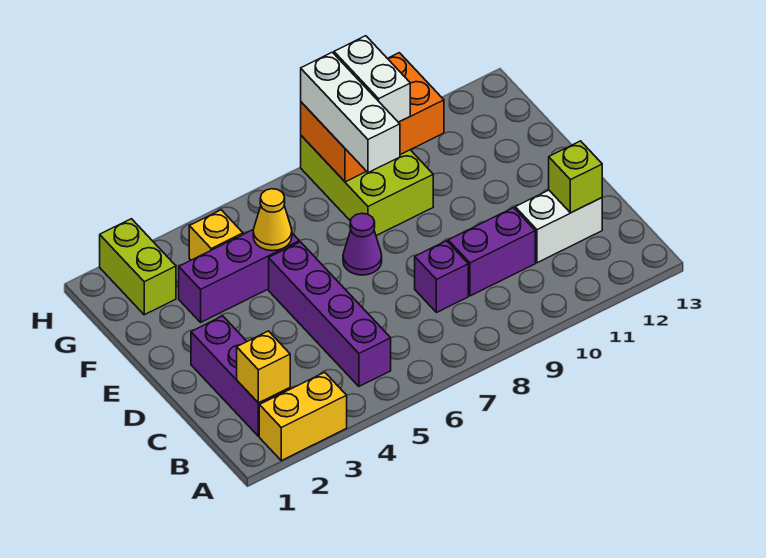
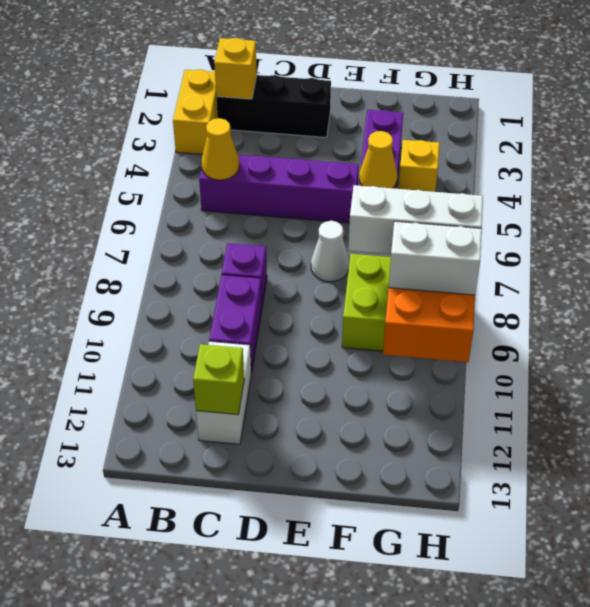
purple brick B2:D2 level 1 -> black brick B2:D2 level 1
none -> yellow cone B5 level 2
purple cone E7 level 1 -> white cone E7 level 1
lime brick G2:H2 level 1 -> none

